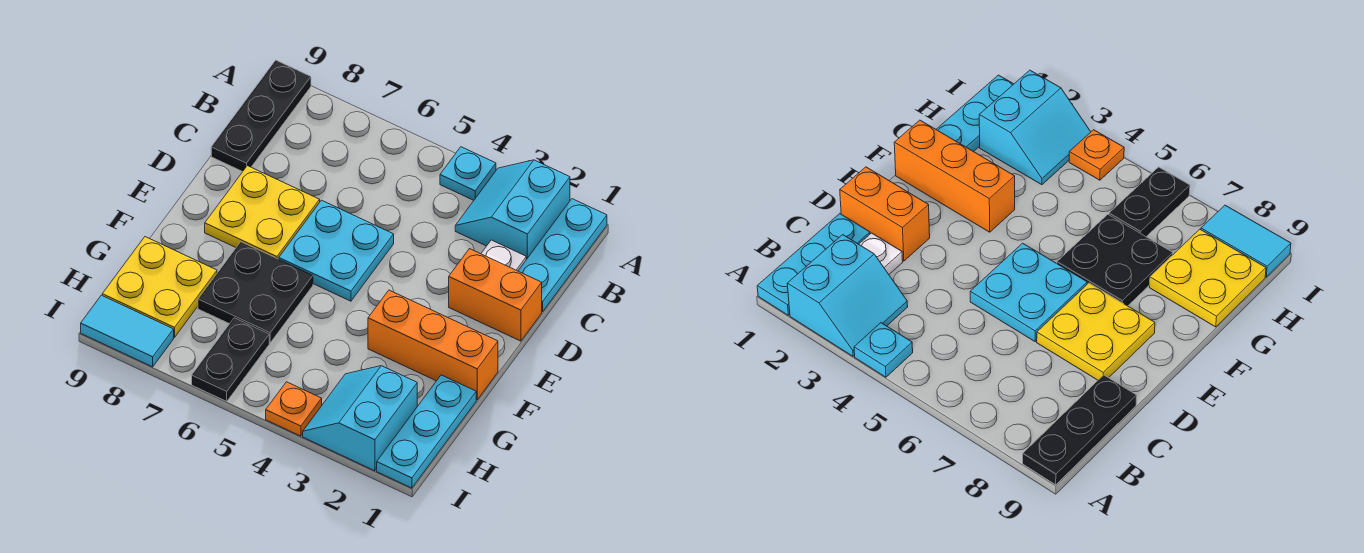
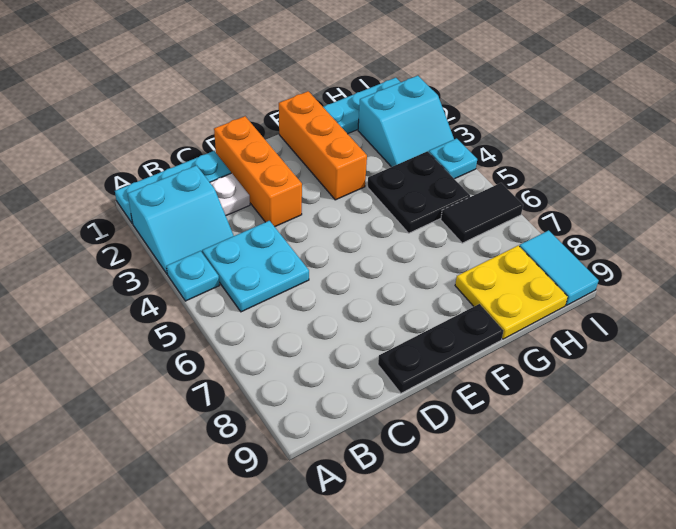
black plate A9:C9 level 1 -> black plate D9:F9 level 1
orange brick D1:D2 level 1 -> orange brick D1:D3 level 1
cyan plate D5:E6 level 1 -> cyan plate B4:C5 level 1
yellow plate D7:E8 level 1 -> none
black plate F6:G7 level 1 -> black plate G4:H5 level 1
black plate H6:I6 level 1 -> black tile H6:I6 level 1
orange plate I4 level 1 -> cyan plate I4 level 1

